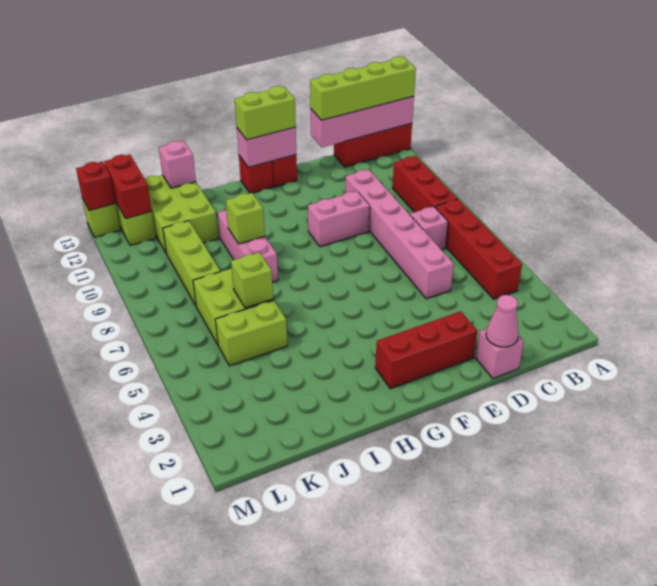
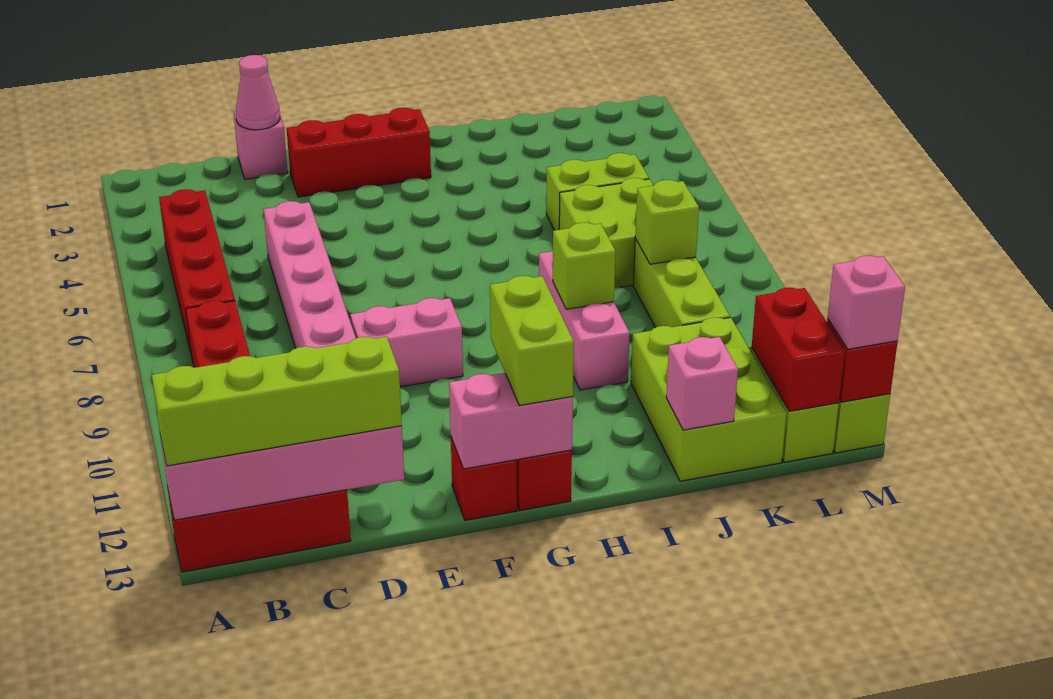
pink brick C7 level 1 -> pink brick M13 level 3
lime brick F13:G13 level 3 -> lime brick G12:G13 level 3
lime brick J6 level 2 -> lime brick K8 level 2

